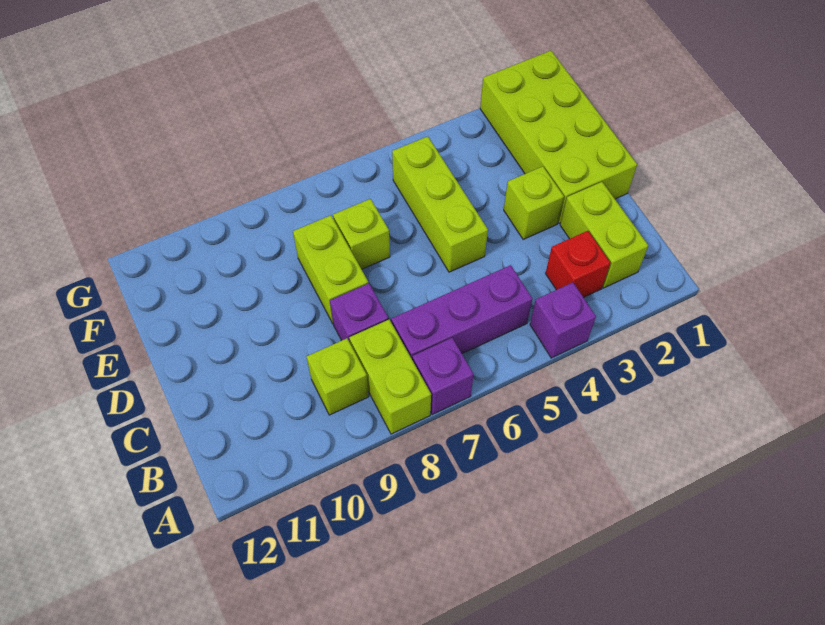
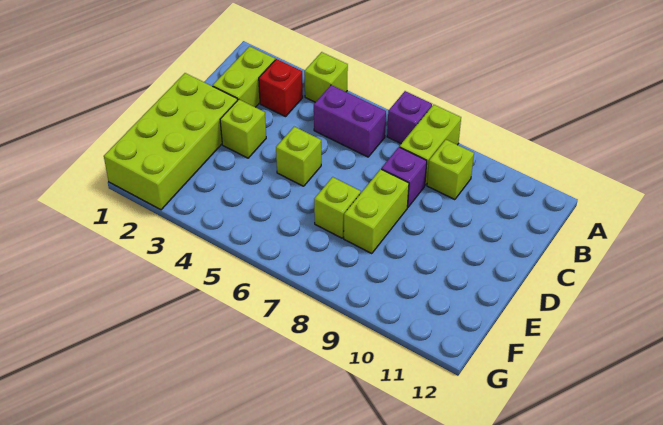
purple brick A4 level 1 -> lime brick A4 level 1
purple brick B5:B7 level 1 -> purple brick B5:B6 level 1
lime brick D5:F5 level 1 -> lime brick D5 level 1

